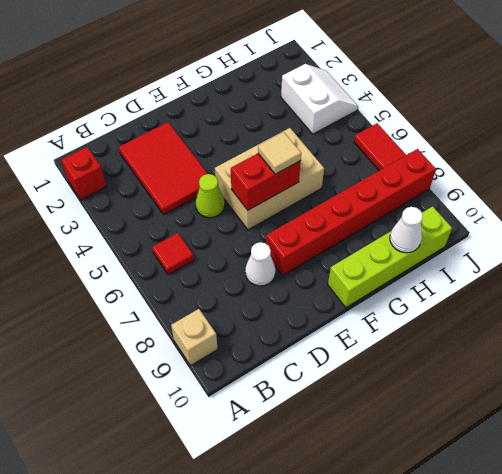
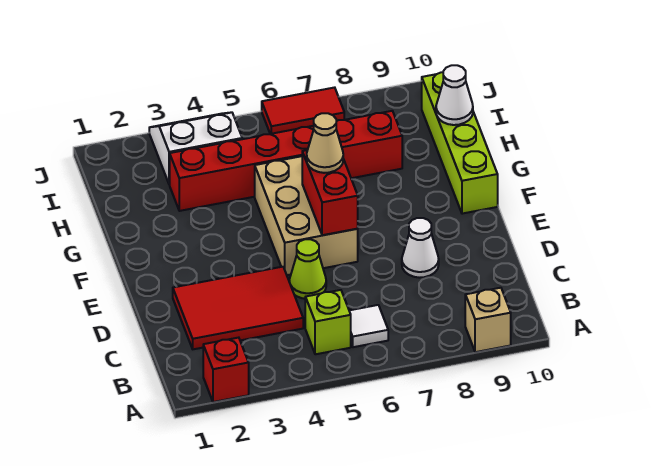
none -> lime brick B5 level 1
red tile B6 level 1 -> white tile B6 level 1
red brick E8:J8 level 1 -> red brick H3:H8 level 1
tan tile F6 level 3 -> tan cone F6 level 3

